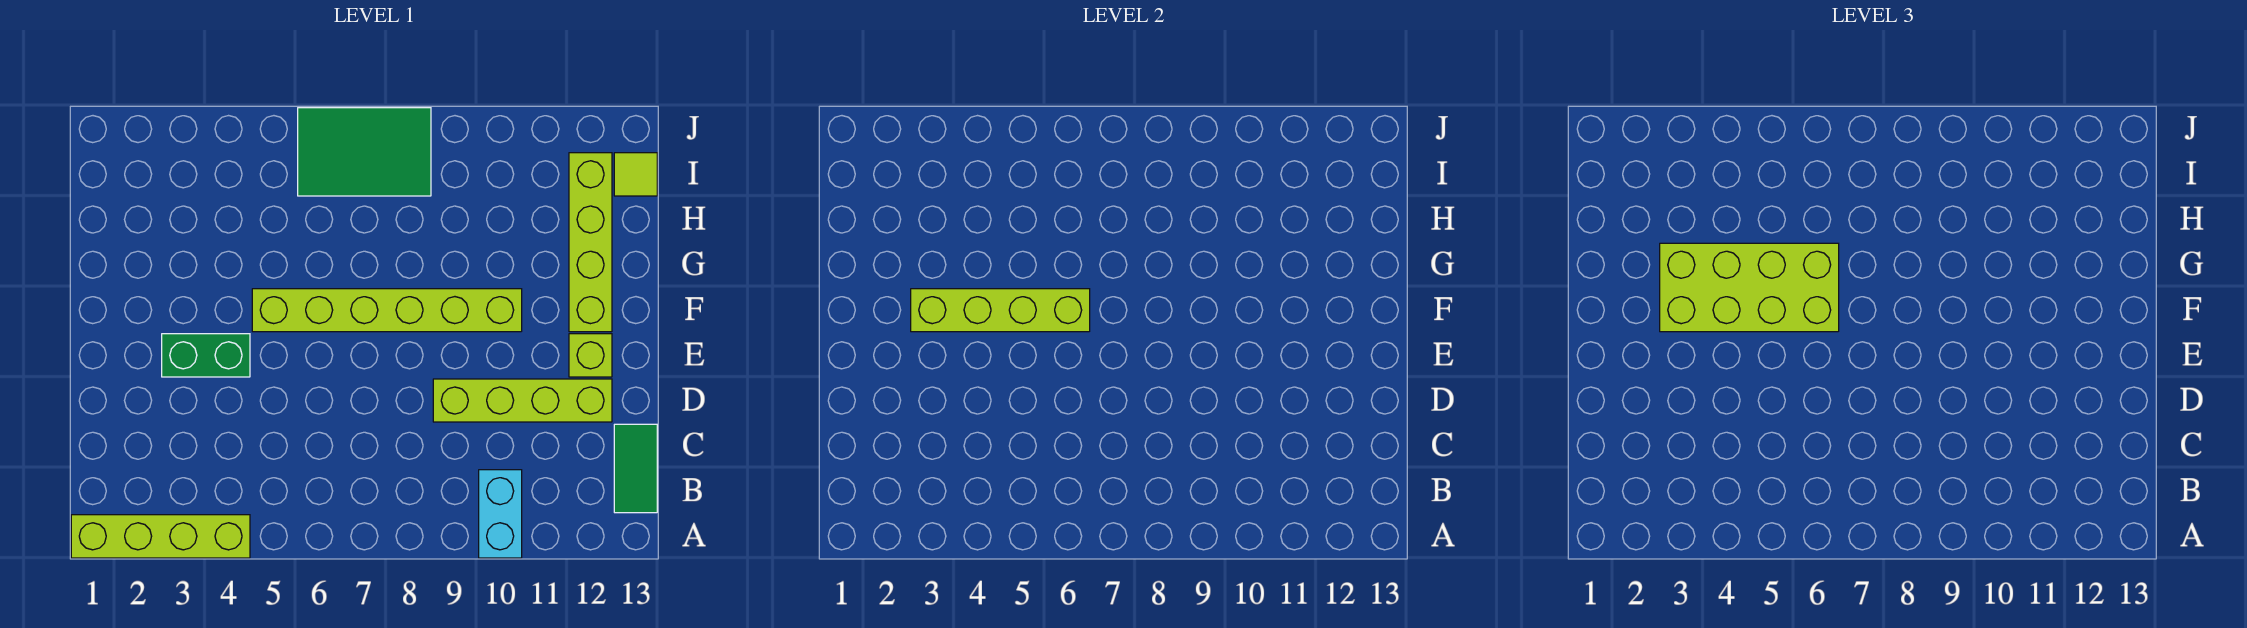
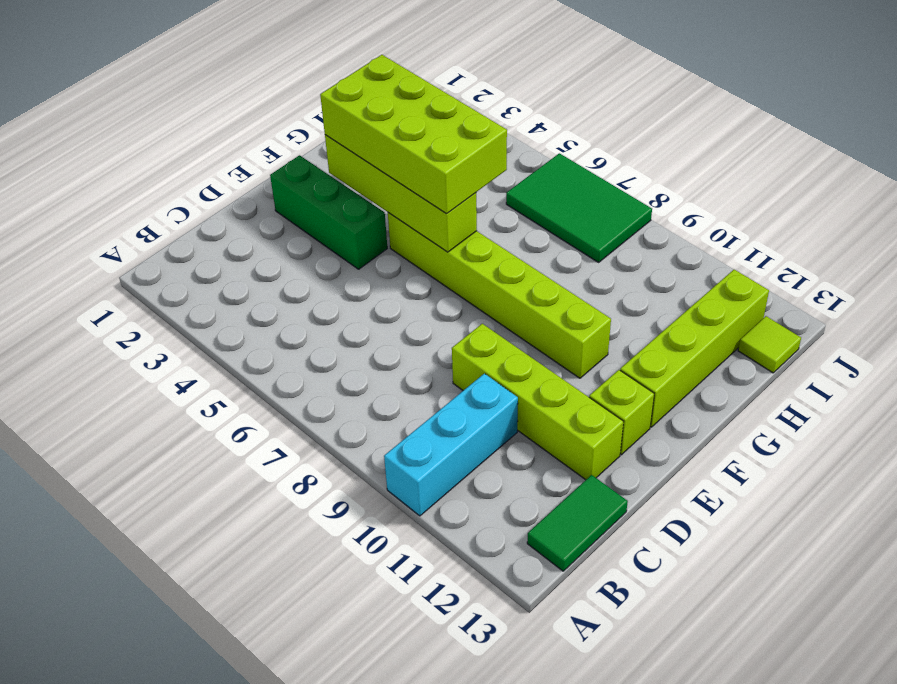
lime brick A1:A4 level 1 -> none
cyan brick A10:B10 level 1 -> cyan brick A10:C10 level 1
green brick E3:E4 level 1 -> green brick E2:E4 level 1

